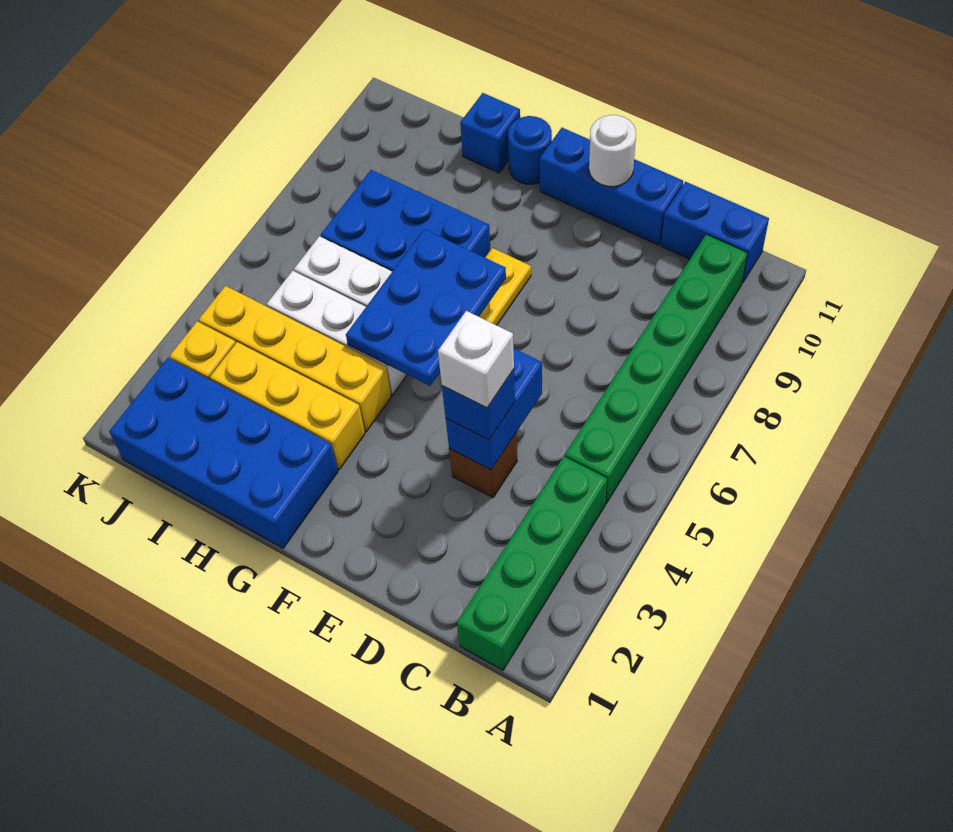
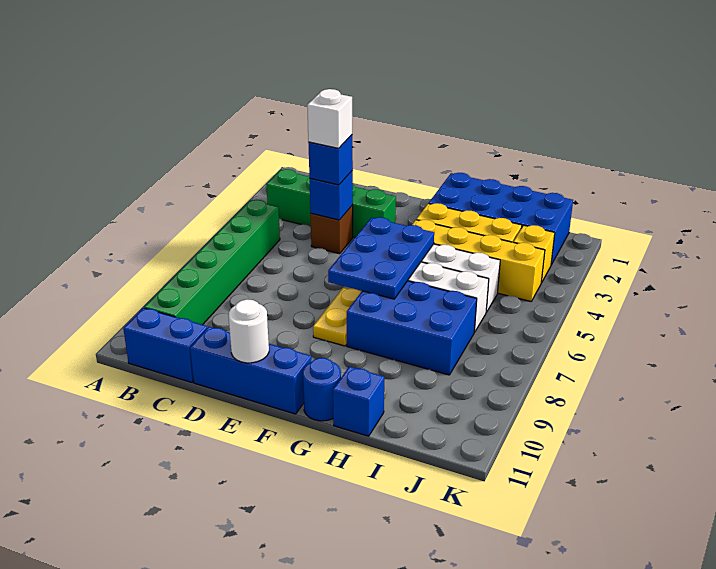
green brick B1:B4 level 1 -> green brick B3:E3 level 1
blue brick D4:D5 level 2 -> blue brick D4 level 2

